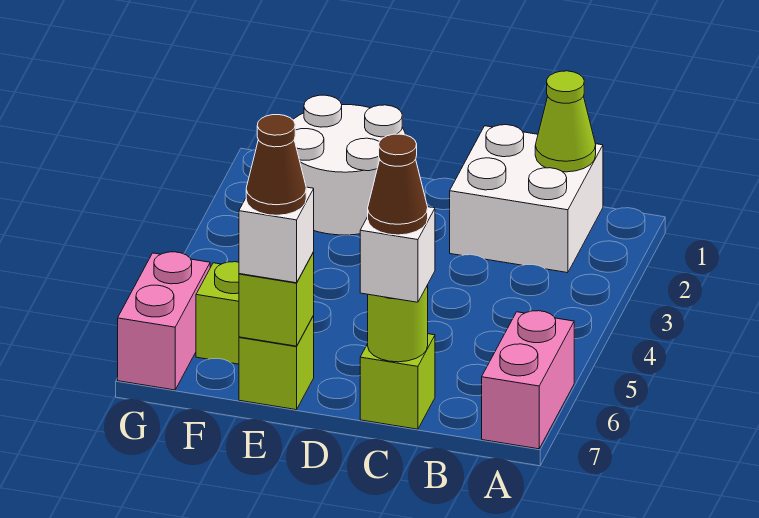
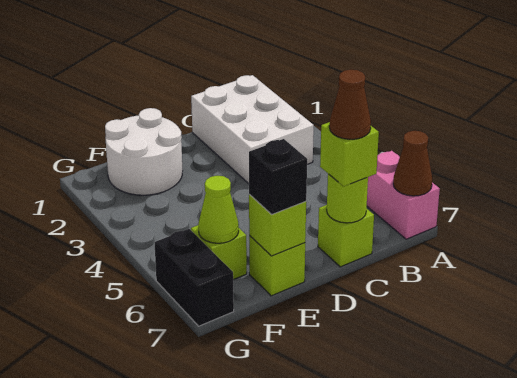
white brick B1:C2 level 1 -> white brick B1:C3 level 1
lime cone B1 level 2 -> lime cone F6 level 2
white brick C7 level 3 -> lime brick C7 level 3
white brick E7 level 3 -> black brick E7 level 3
brown cone E7 level 4 -> brown cone A7 level 2
pink brick G6:G7 level 1 -> black brick G6:G7 level 1

